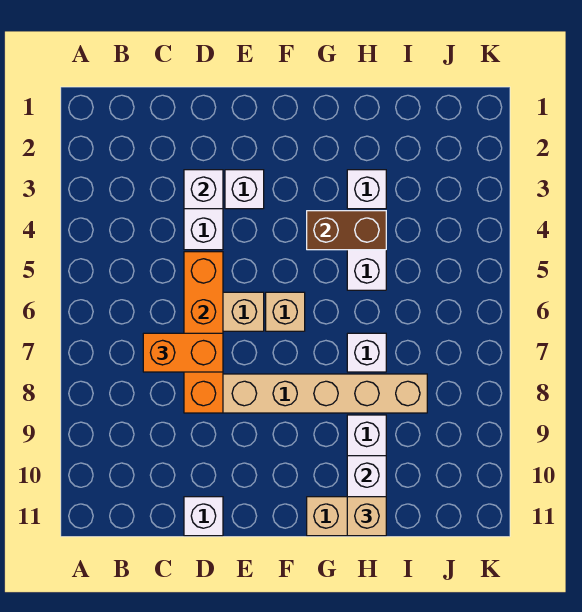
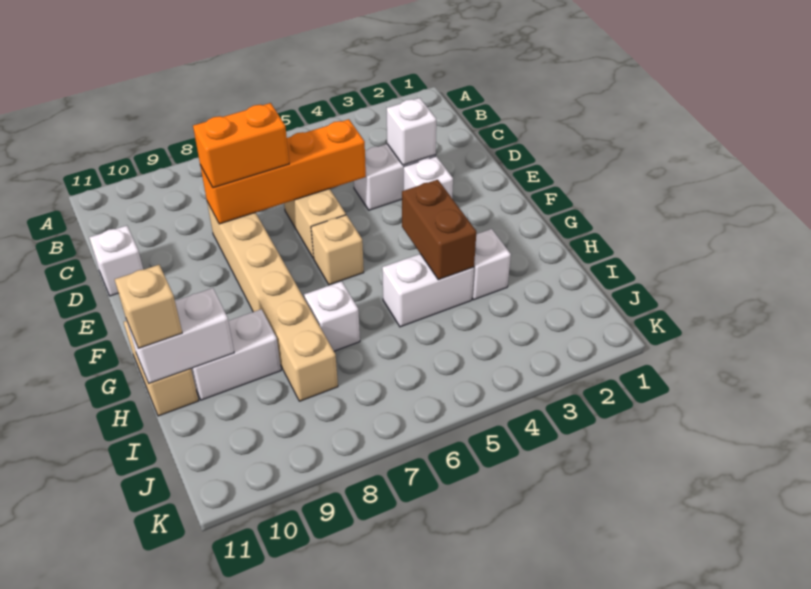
orange brick C7:D7 level 3 -> orange brick D7:D8 level 3

